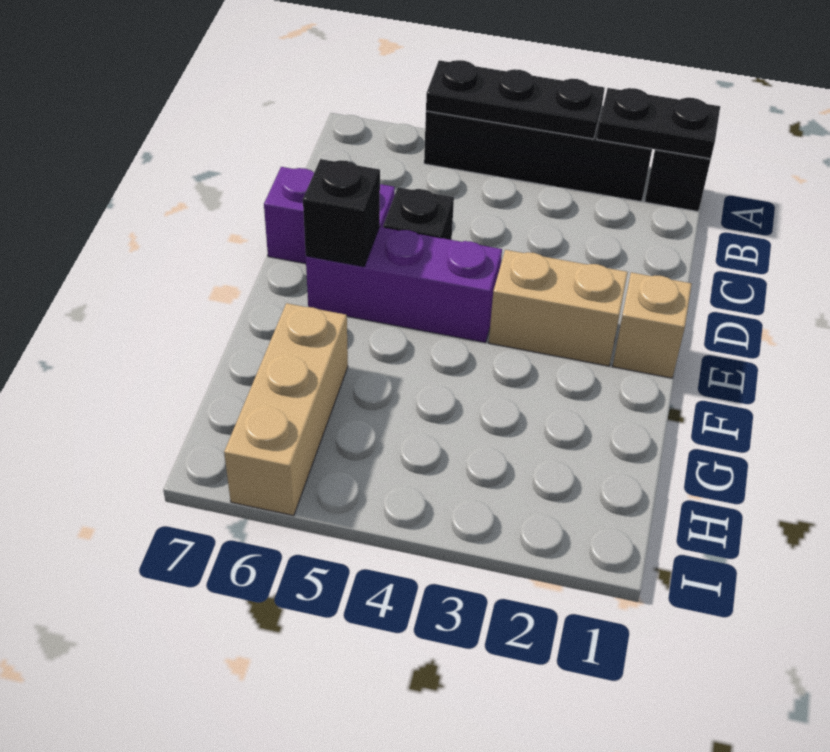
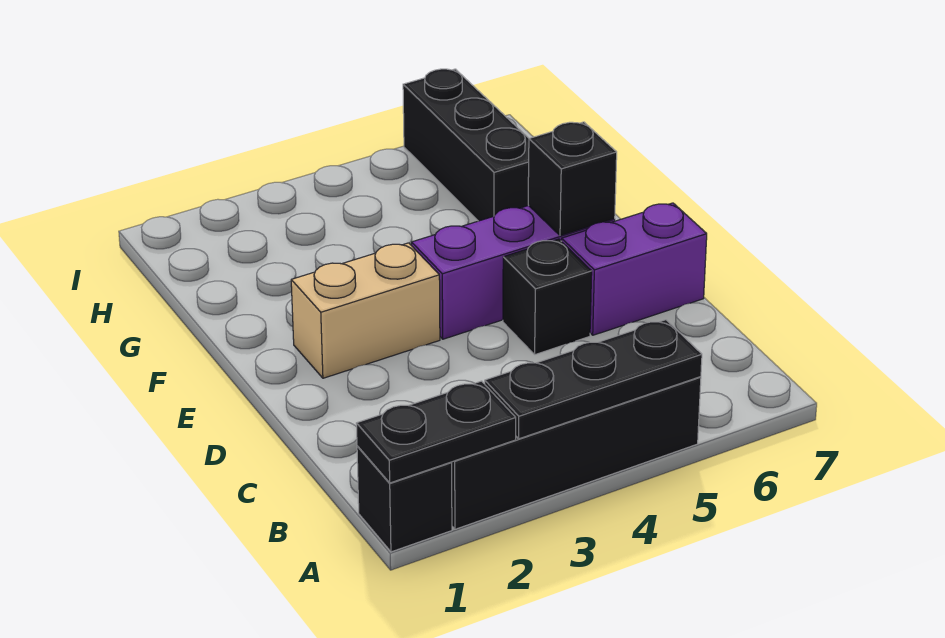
tan brick E1 level 1 -> none
tan brick G6:I6 level 1 -> black brick G6:I6 level 1

